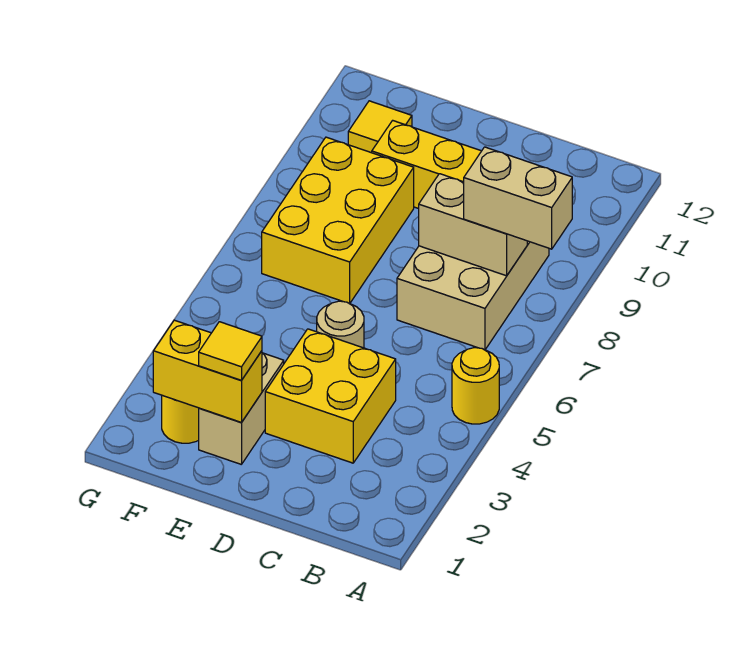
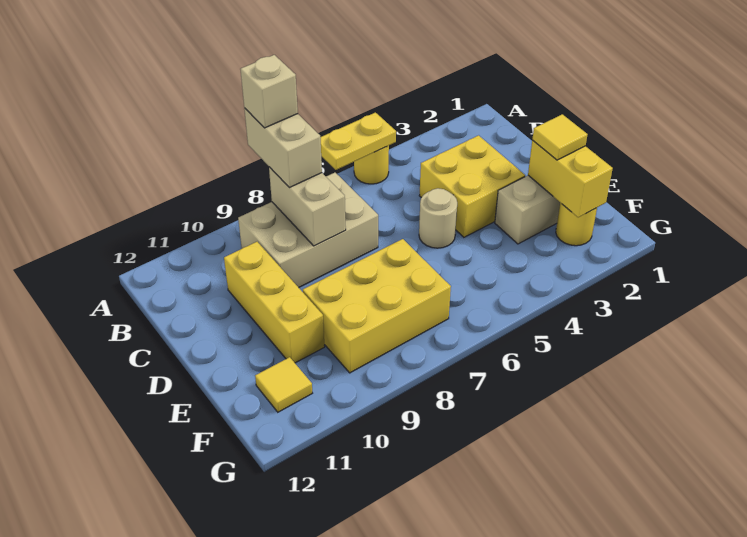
none -> yellow plate A5:A6 level 2
none -> tan brick A8 level 4

